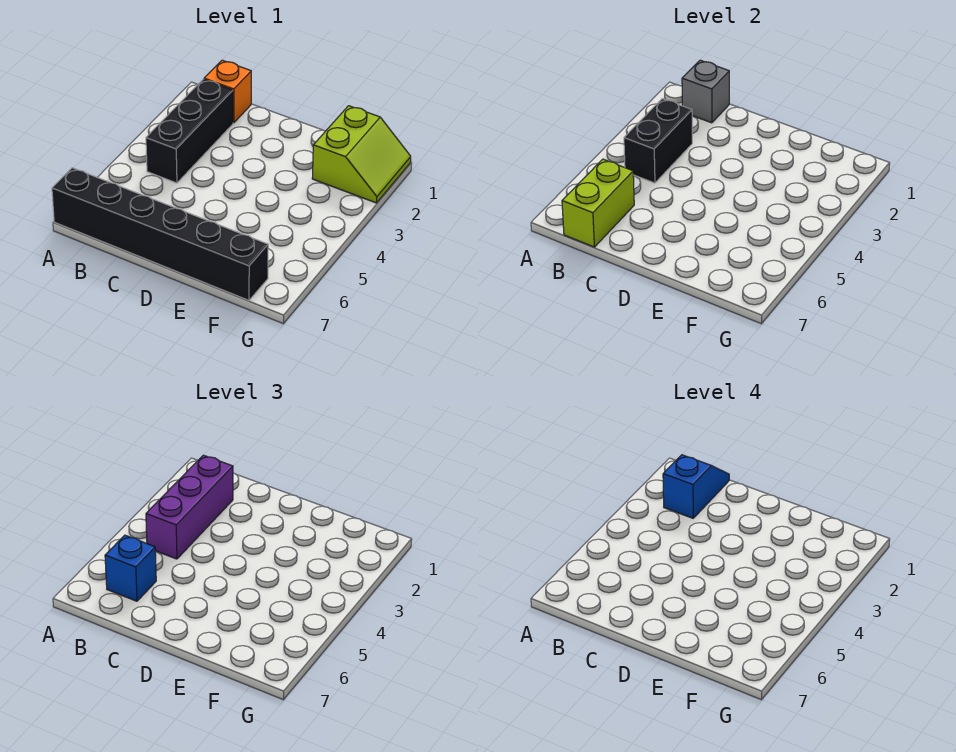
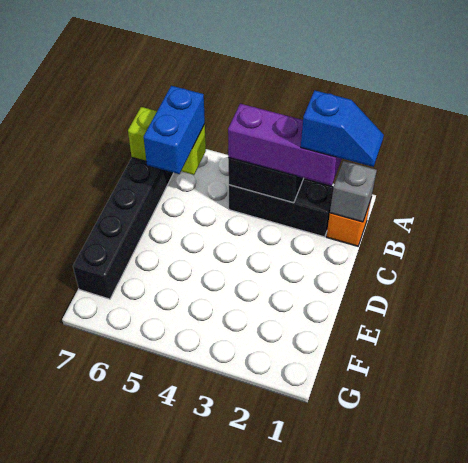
blue brick B6 level 3 -> blue brick B6:C6 level 3
lime slope F1:G2 level 1 top F -> none

